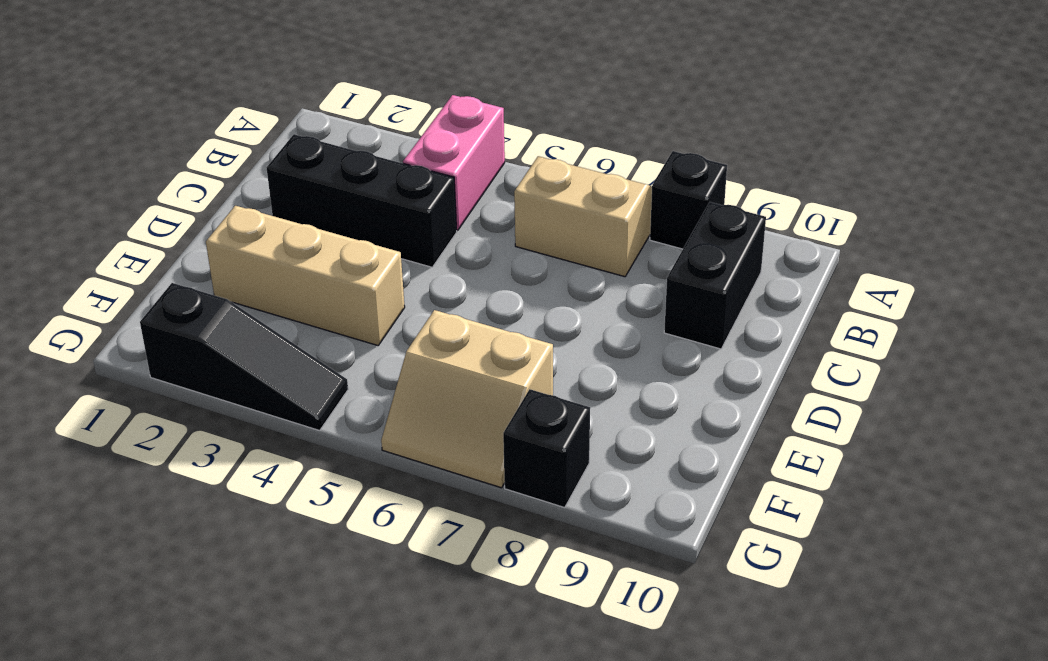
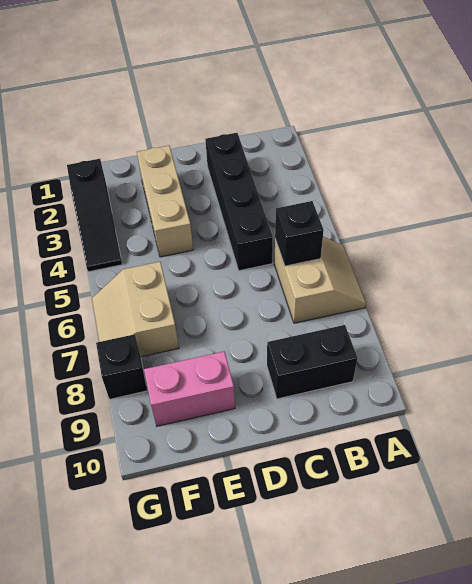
pink brick A4:B4 level 1 -> pink brick E9:F9 level 1
black brick A8 level 1 -> black brick B6 level 2
black brick C2:C4 level 1 -> black brick C2:C5 level 1

